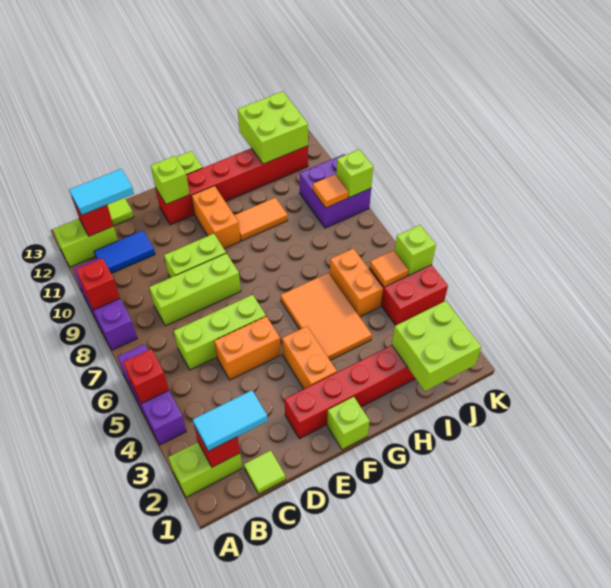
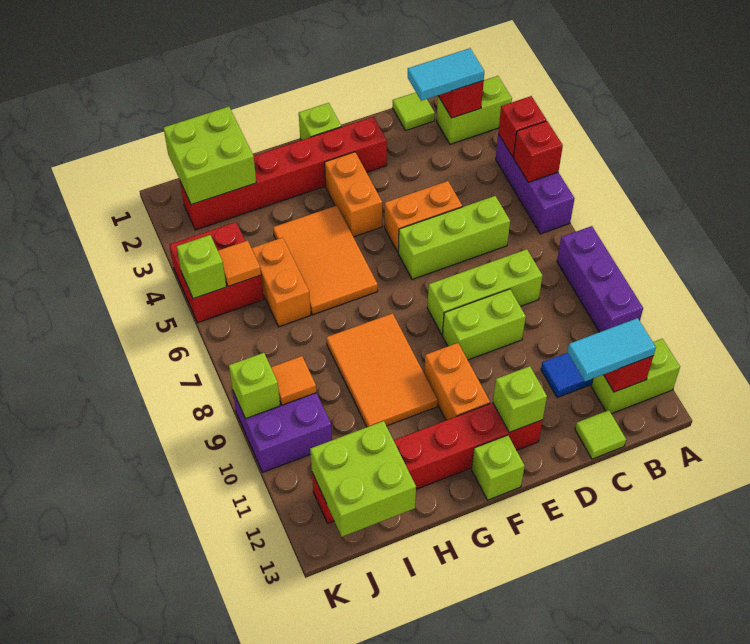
red brick A9 level 2 -> red brick A4 level 2
orange tile G10:H10 level 1 -> orange tile G8:H10 level 1

